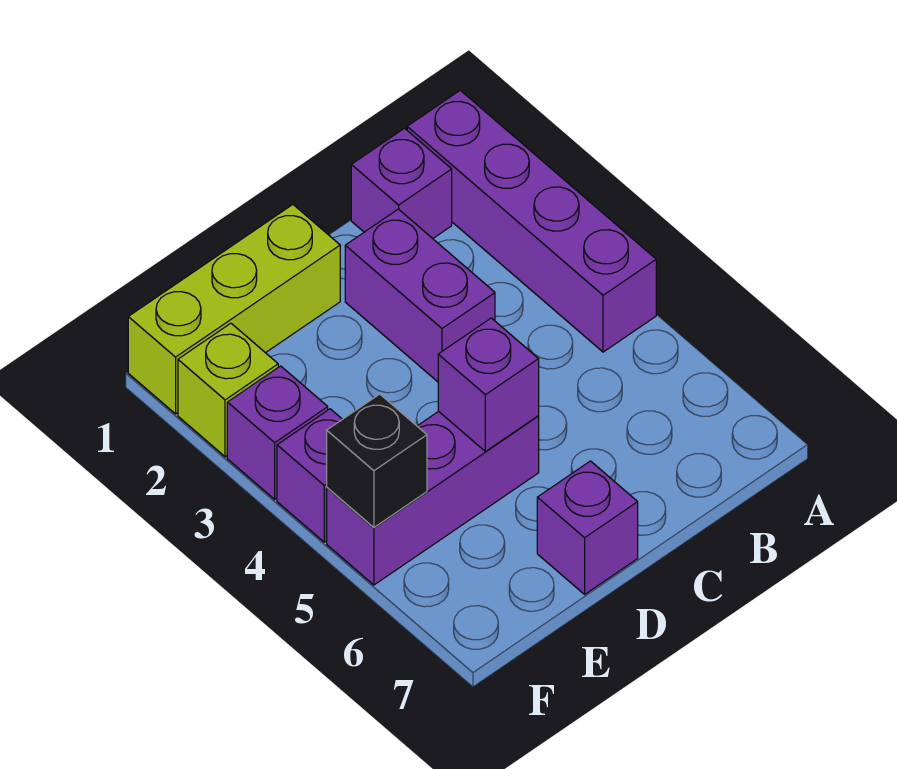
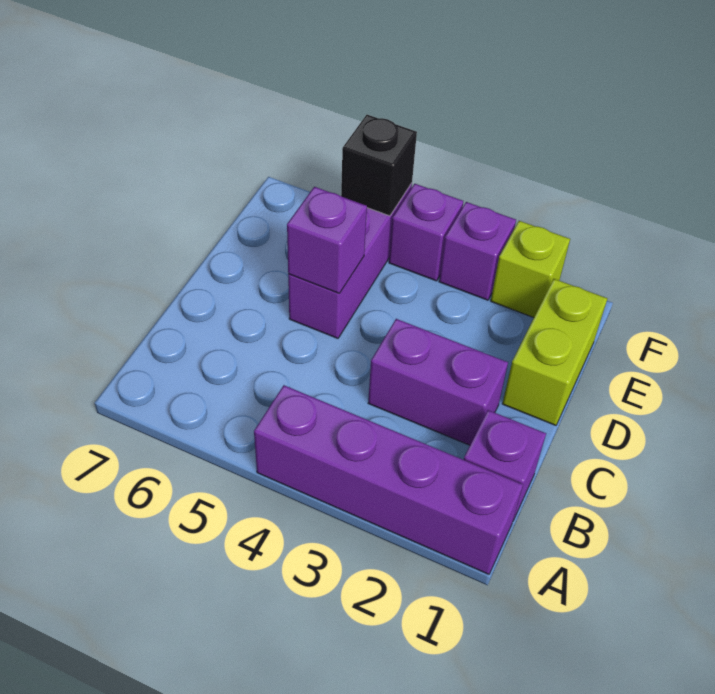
lime brick D1:F1 level 1 -> lime brick D1:E1 level 1
purple brick D7 level 1 -> none

